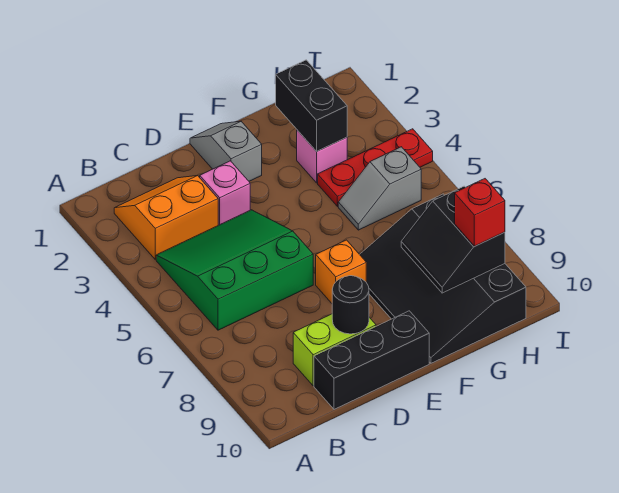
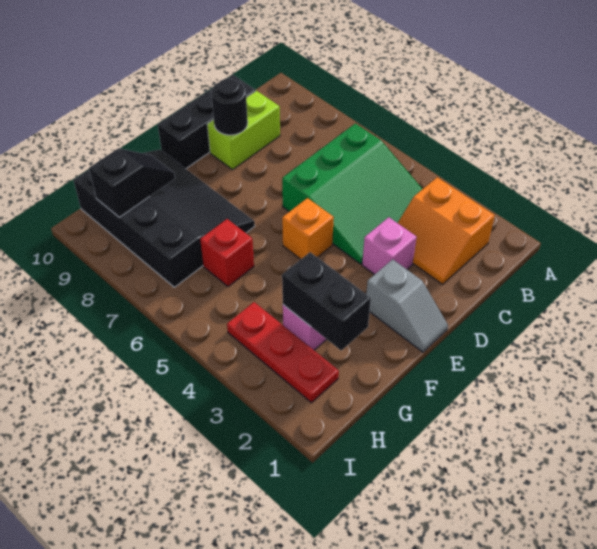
orange slope B2:C3 level 1 top 3 -> orange slope B2:C3 level 1 top B
orange brick E7 level 1 -> orange brick E5 level 1
red plate G4:I4 level 1 -> red plate H2:H4 level 1
grey slope G5:H5 level 1 top H -> none
black slope G8:H9 level 2 top H -> black slope G9:H9 level 2 top H
red brick H9 level 3 -> red brick G6 level 1

